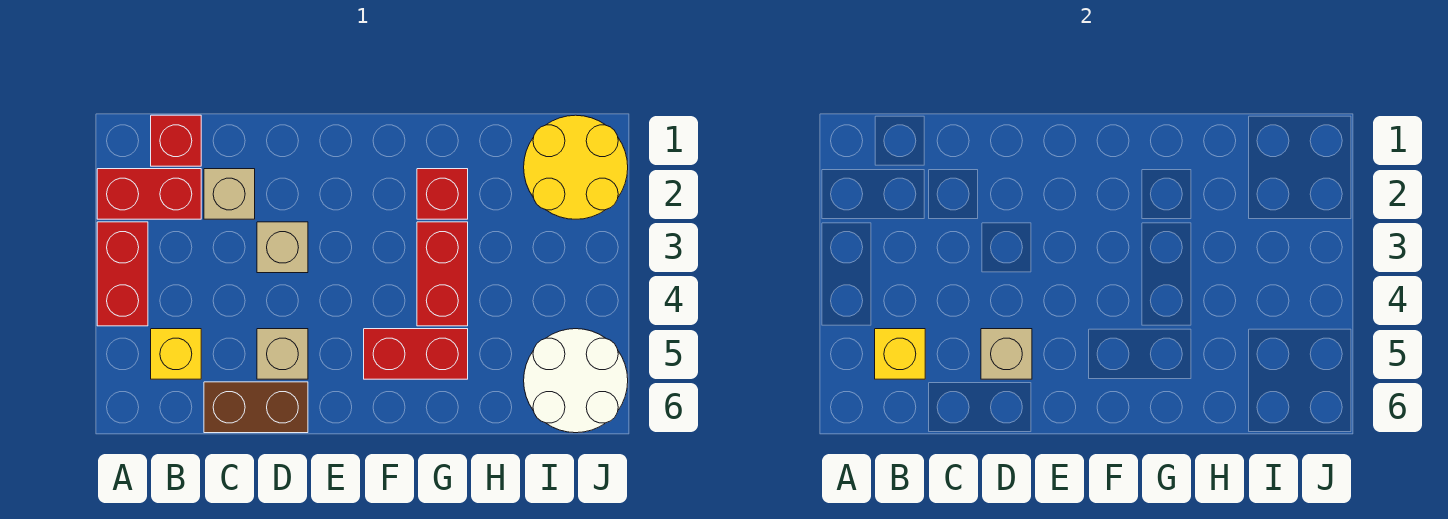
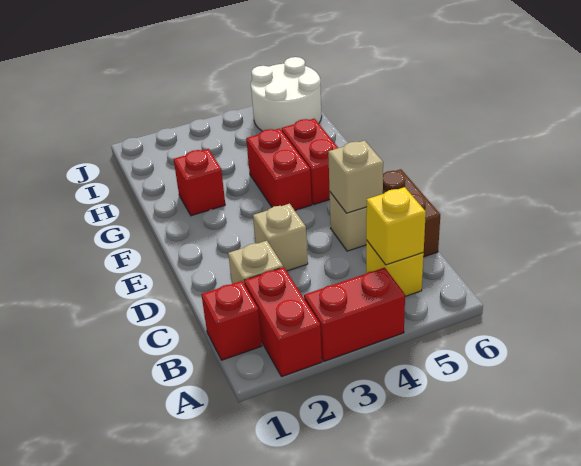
red brick G3:G4 level 1 -> red brick F4:G4 level 1
yellow round brick I1:J2 level 1 -> none

